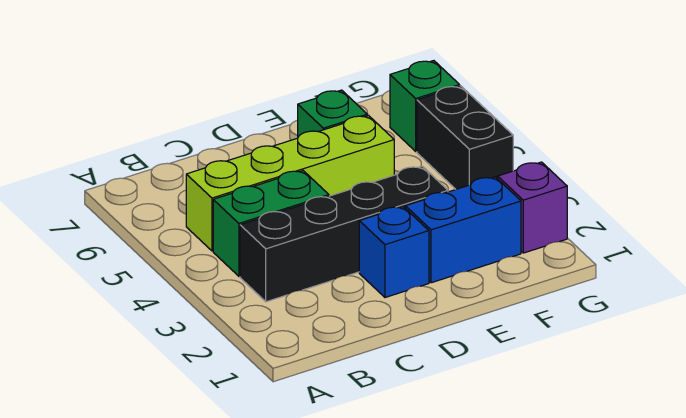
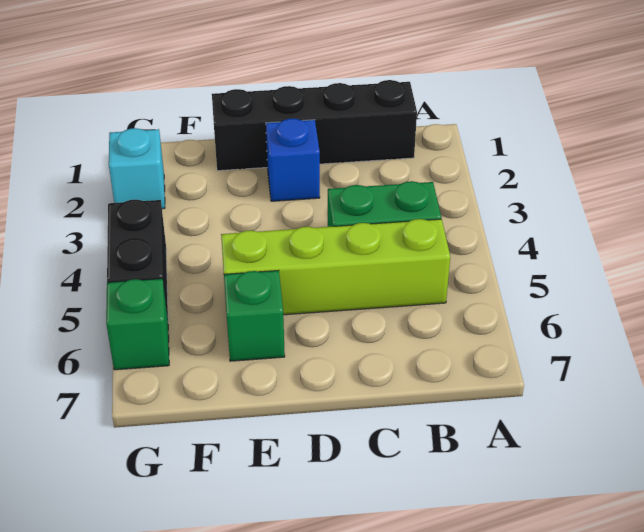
black brick B3:E3 level 1 -> black brick B1:E1 level 1
blue brick E2:F2 level 1 -> none
purple brick G2 level 1 -> cyan brick G2 level 1

